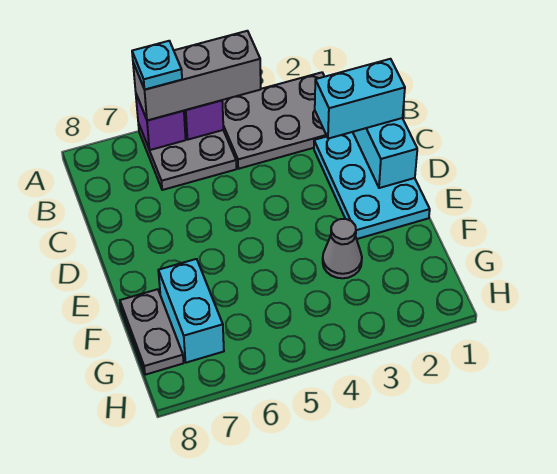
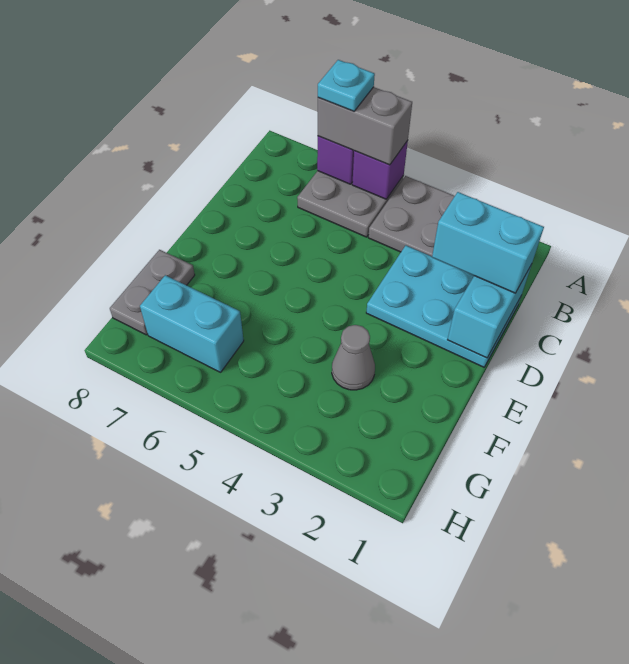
grey brick A4:A6 level 3 -> grey brick A5:A6 level 3
cyan plate C1:E2 level 1 -> cyan plate C1:D3 level 1
cyan brick F7:G7 level 1 -> cyan brick G6:G7 level 1

